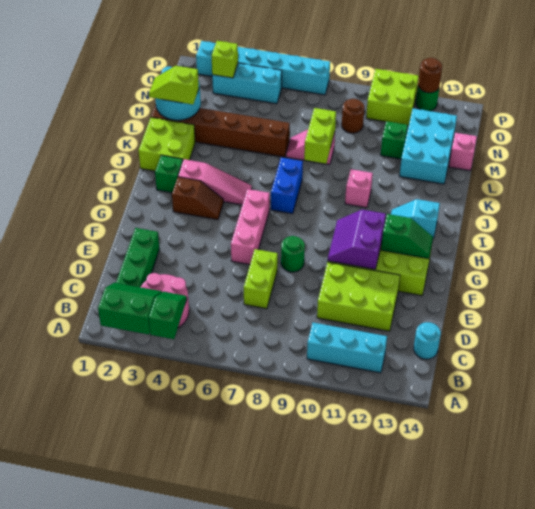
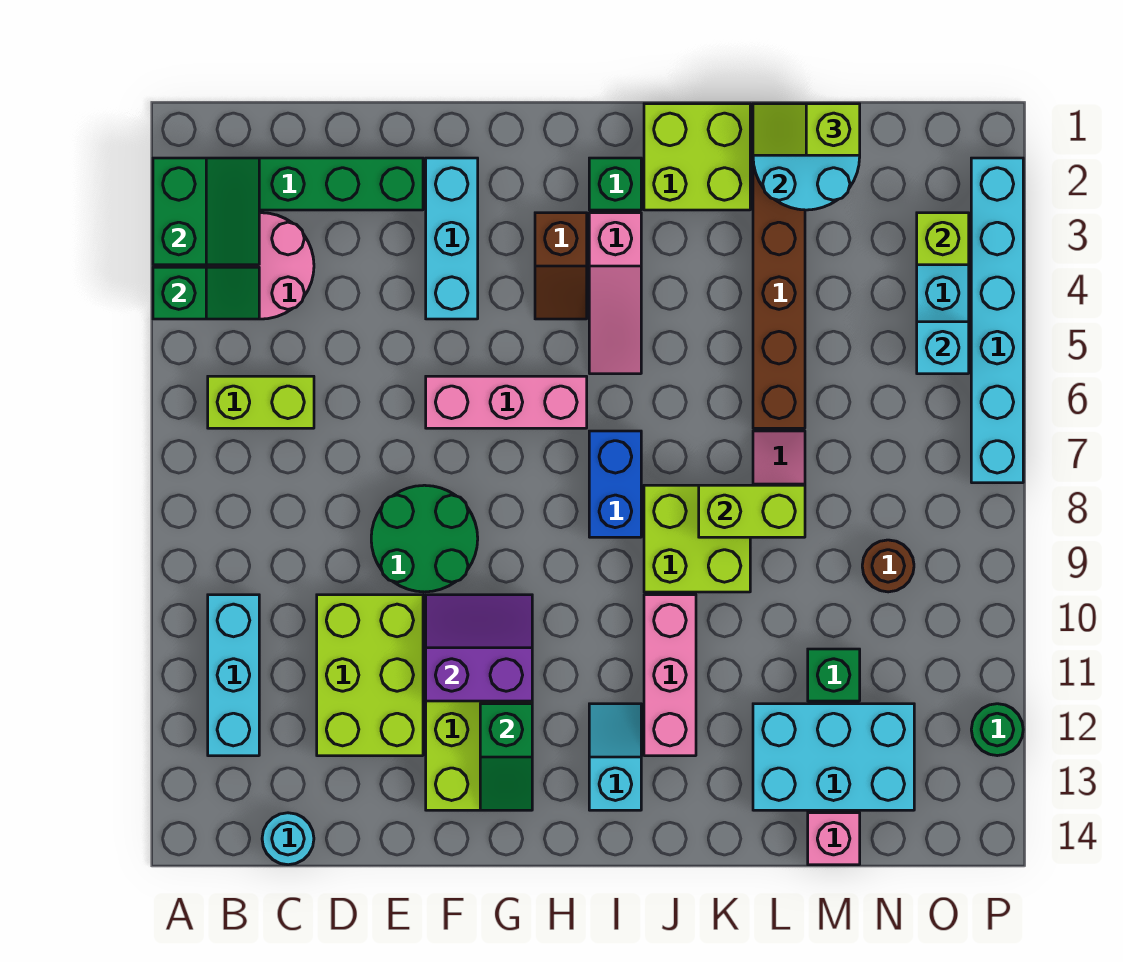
lime brick D7:E7 level 1 -> lime brick B6:C6 level 1
none -> cyan brick F2:F4 level 1
green round brick F8 level 1 -> green round brick E8:F9 level 1
blue brick I7:J7 level 1 -> blue brick I7:I8 level 1
pink brick J10 level 1 -> pink brick J10:J12 level 1
lime slope L1:L2 level 3 top 2 -> lime slope L1:M1 level 3 top M
none -> cyan brick O5 level 2
lime brick O10:P11 level 1 -> lime brick J8:K9 level 1
brown round brick P12 level 2 -> none

